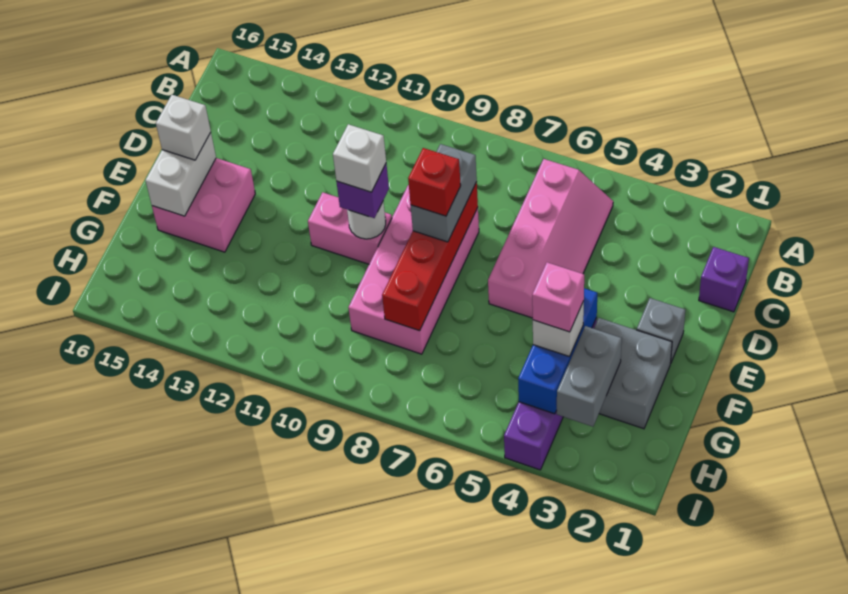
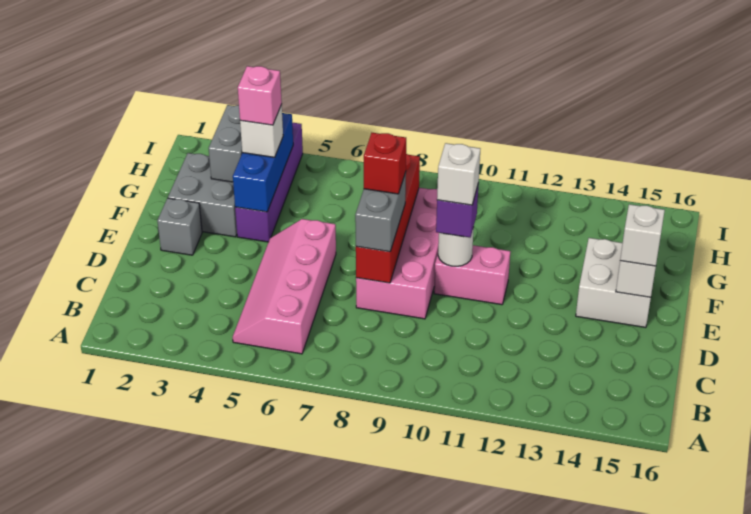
purple brick C1 level 1 -> none
pink brick E14:F15 level 1 -> white brick E14:F15 level 1

